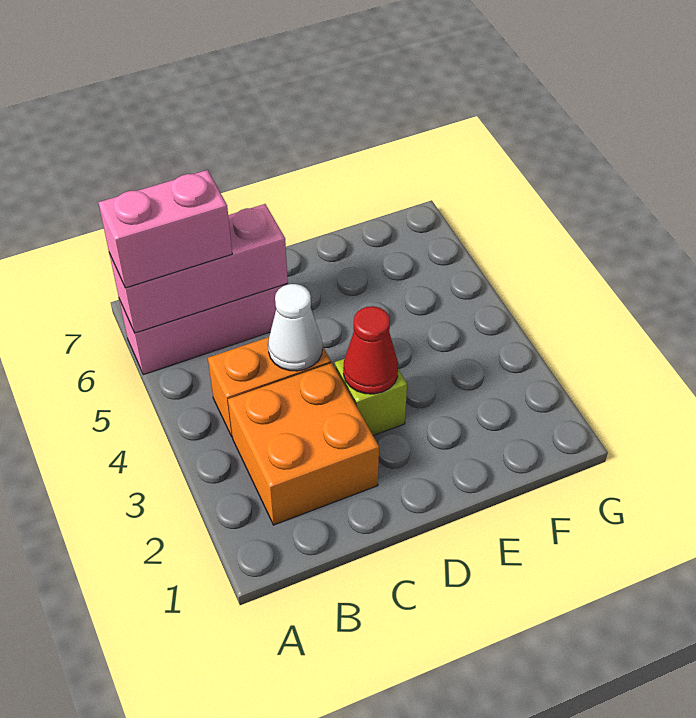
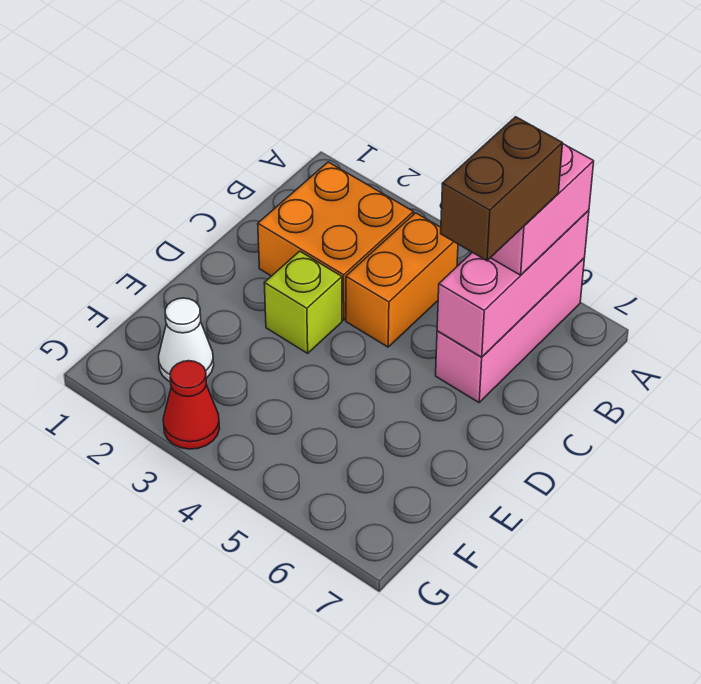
none -> brown brick B6:C6 level 4
white cone C4 level 2 -> white cone F2 level 1
red cone D3 level 2 -> red cone G3 level 1

